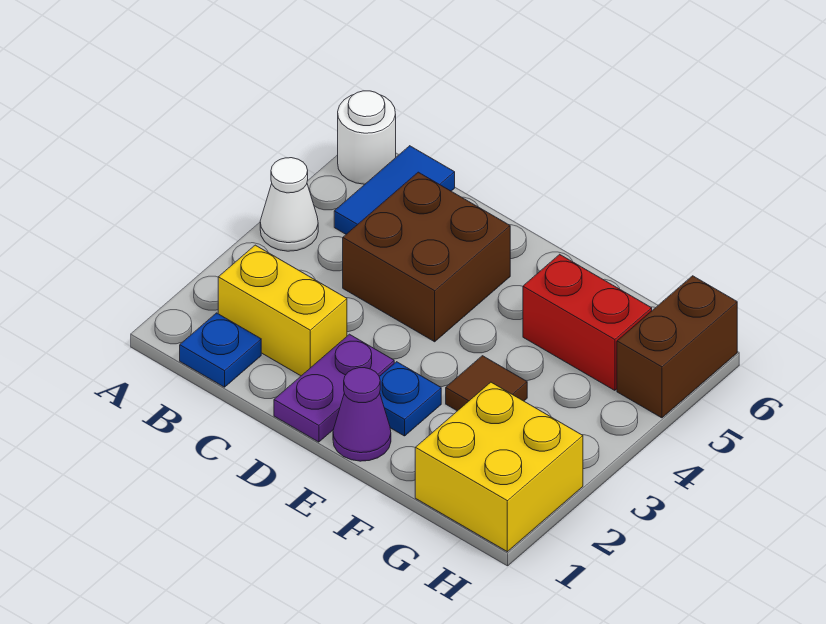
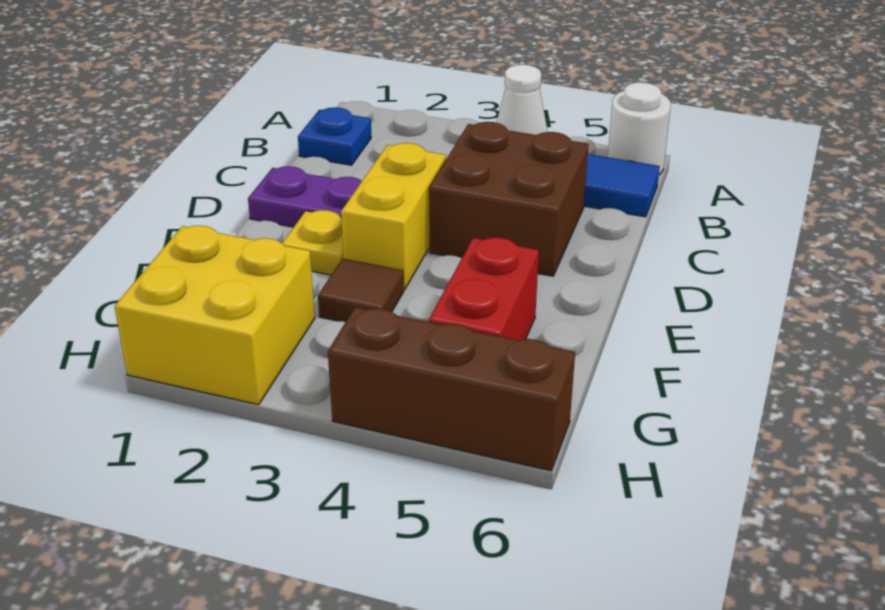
yellow brick B2:C2 level 1 -> yellow brick D3:E3 level 1
purple cone E1 level 1 -> none
blue plate E2 level 1 -> yellow plate E2 level 1
brown brick H5:H6 level 1 -> brown brick H4:H6 level 1

